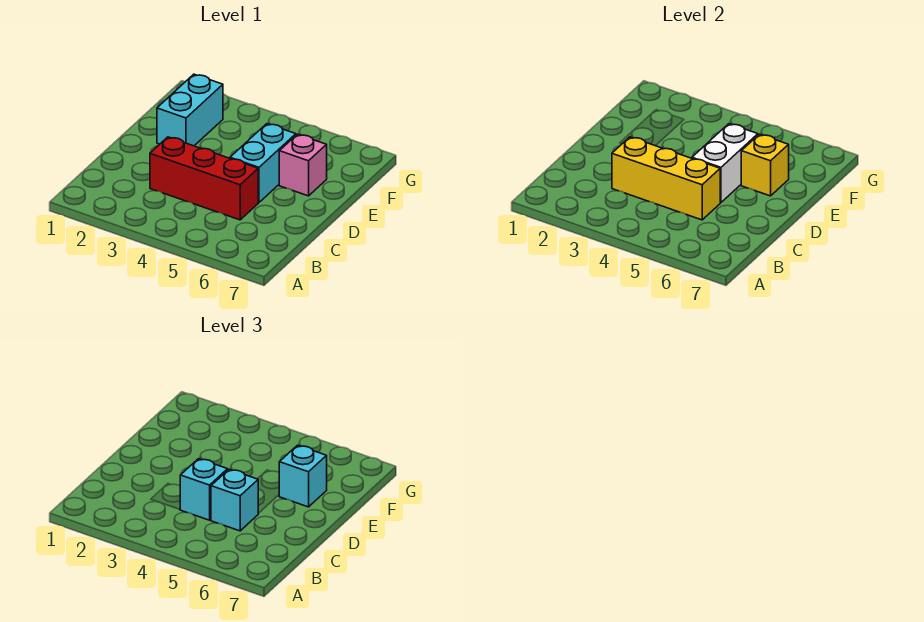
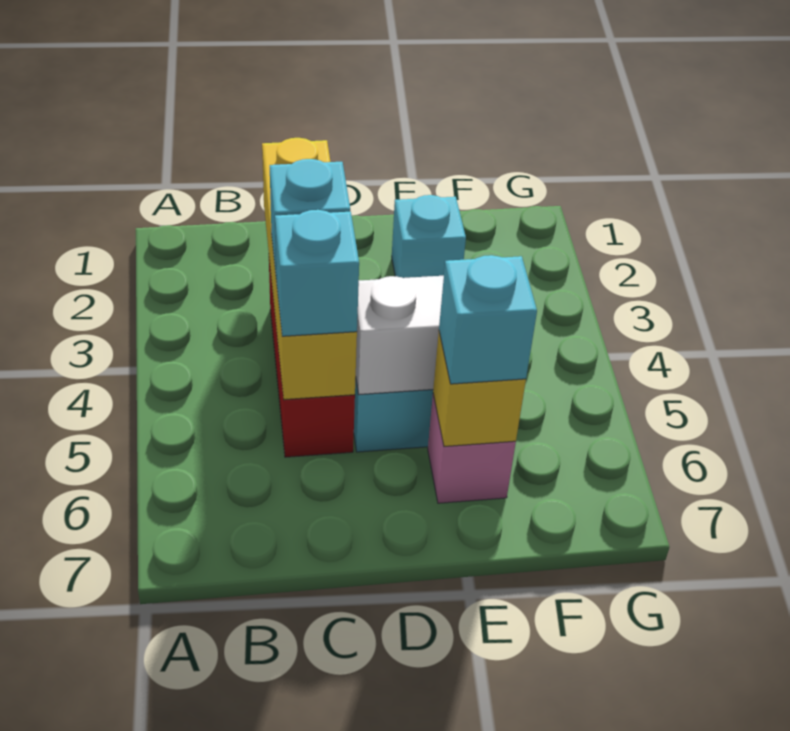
yellow brick C3:C5 level 2 -> yellow brick C2:C5 level 2
cyan brick E2:F2 level 1 -> cyan brick E2 level 1

